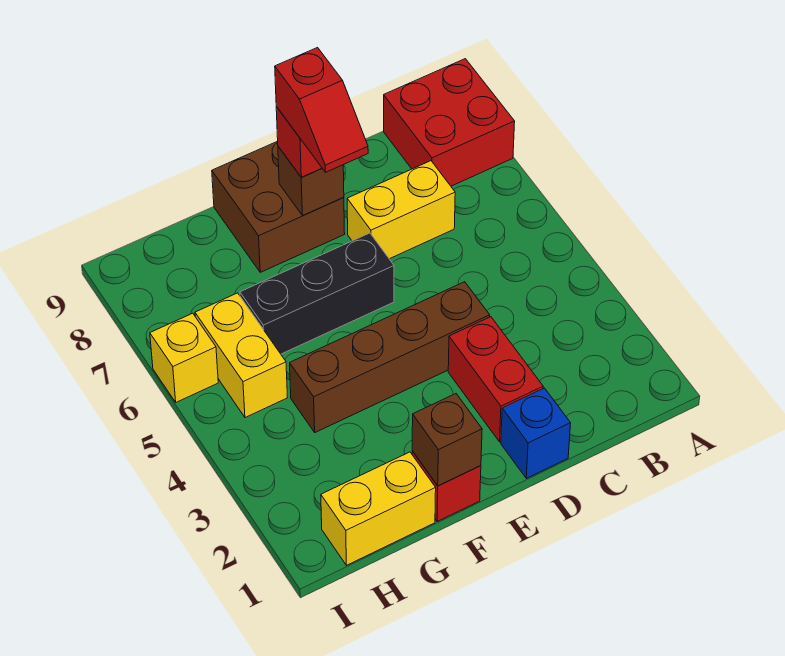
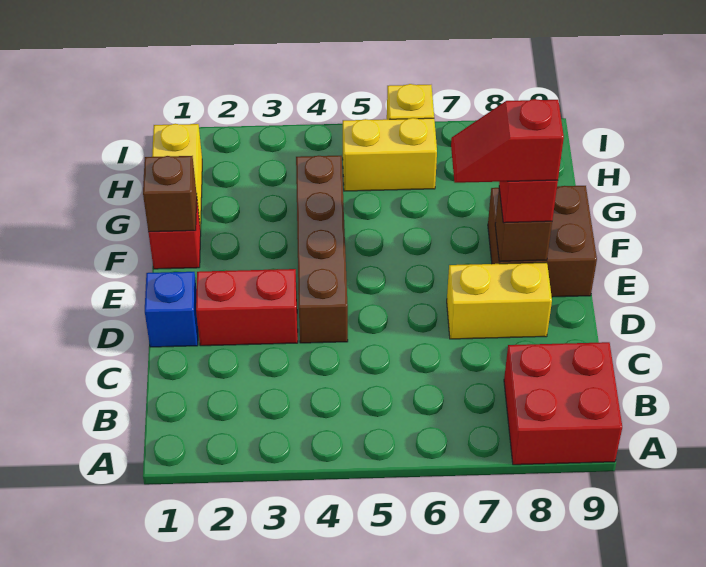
yellow brick C7:D7 level 1 -> yellow brick D7:D8 level 1
black brick E6:G6 level 1 -> none

